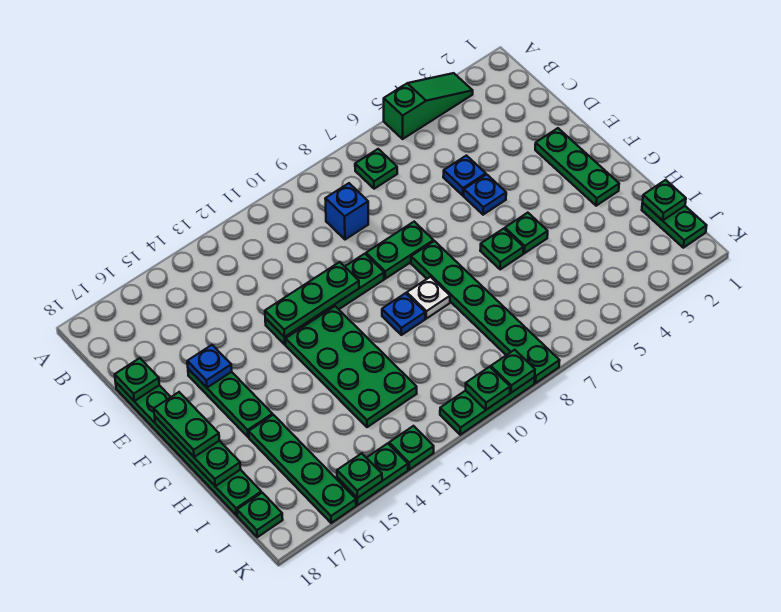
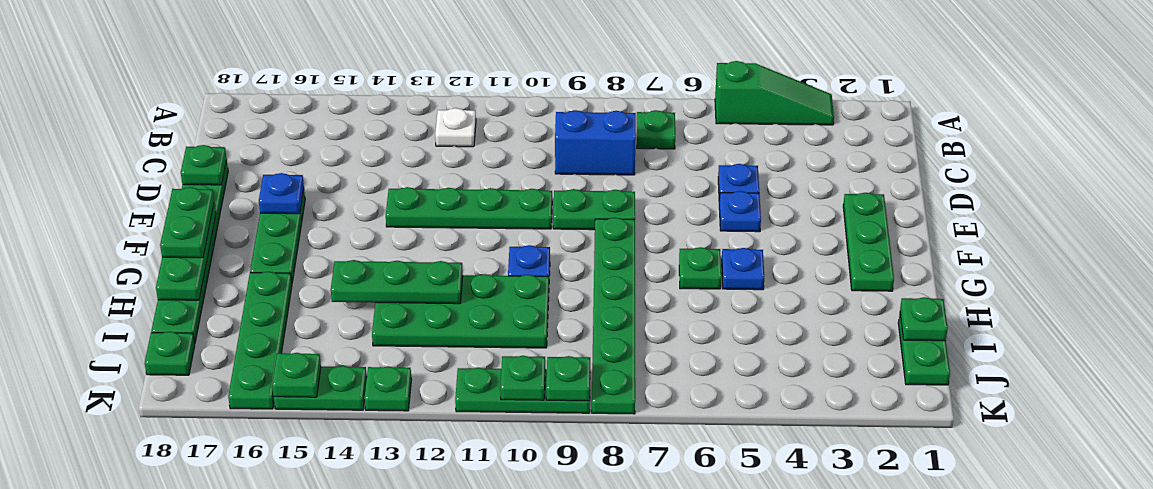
blue brick C9 level 1 -> blue brick C8:C9 level 1
green plate E11:E13 level 2 -> green plate H12:H14 level 2
green plate F12:I13 level 1 -> green plate H10:I13 level 1
green plate G5 level 1 -> blue plate G5 level 1
white plate G9 level 1 -> white plate B12 level 1

